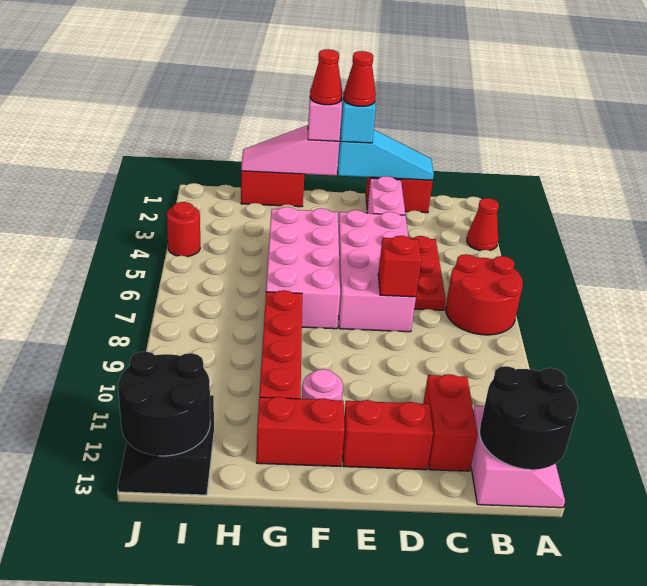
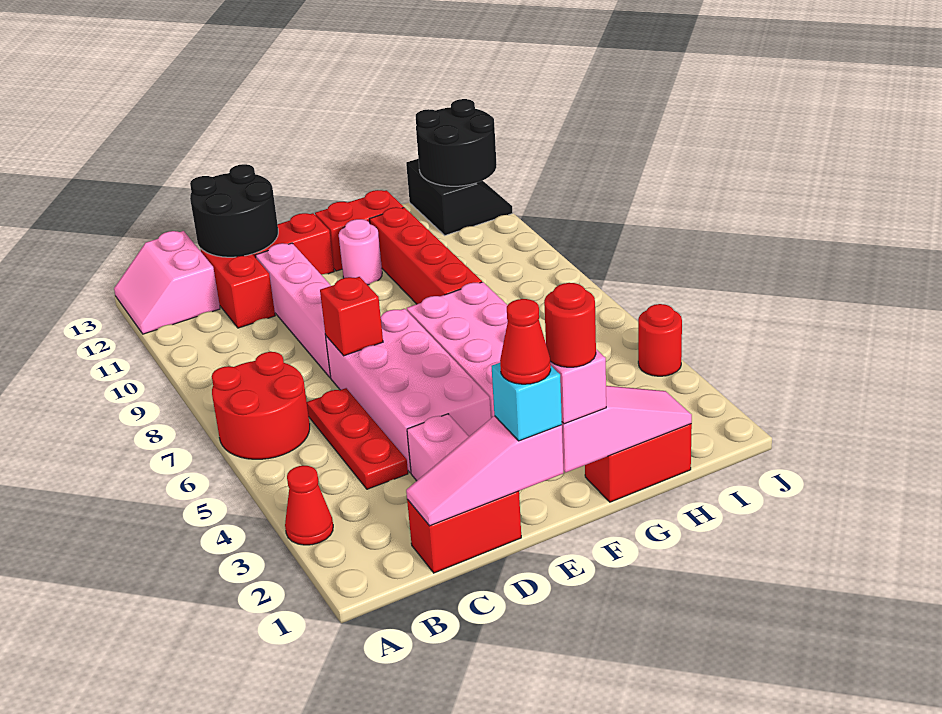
black round brick A12:B13 level 2 -> black round brick C12:D13 level 2
cyan slope C1:E1 level 2 top E -> pink slope C1:E1 level 2 top E
none -> pink brick D8:D11 level 1
red cone F1 level 4 -> red round brick F1 level 4

